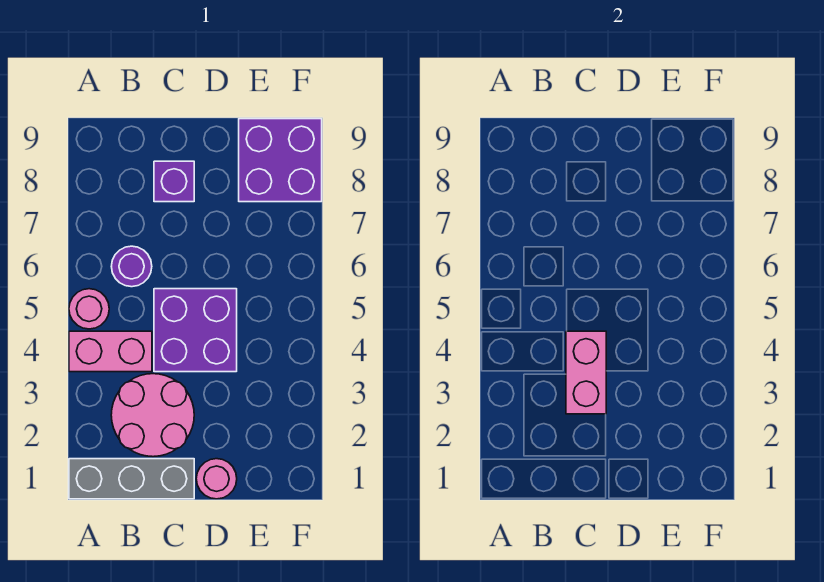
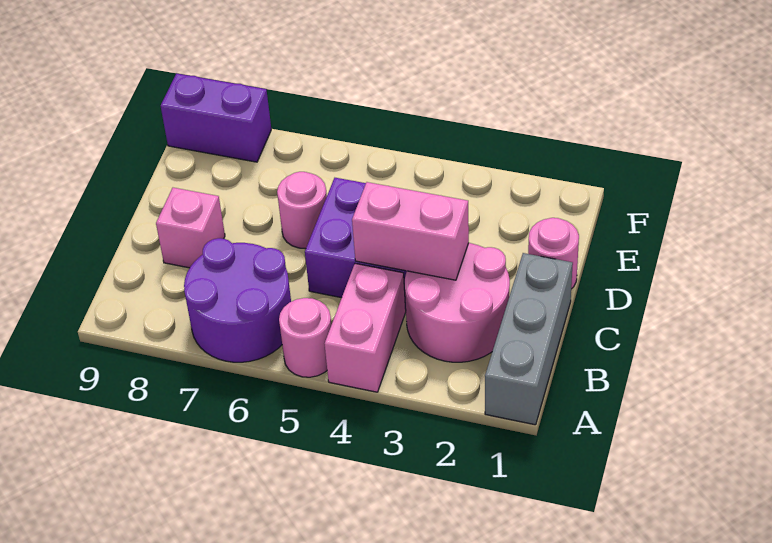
purple round brick B6 level 1 -> purple round brick A6:B7 level 1
purple brick C8 level 1 -> pink brick C8 level 1
none -> pink round brick D6 level 1
purple brick E8:F9 level 1 -> purple brick F8:F9 level 1

